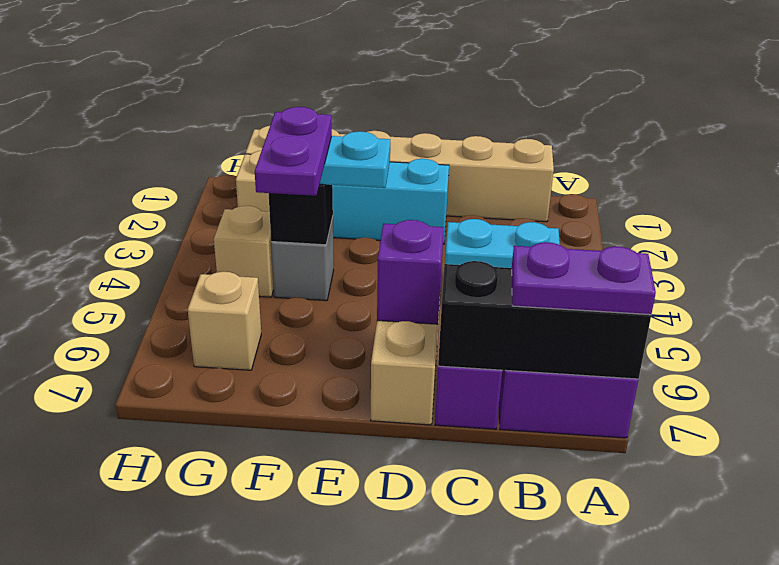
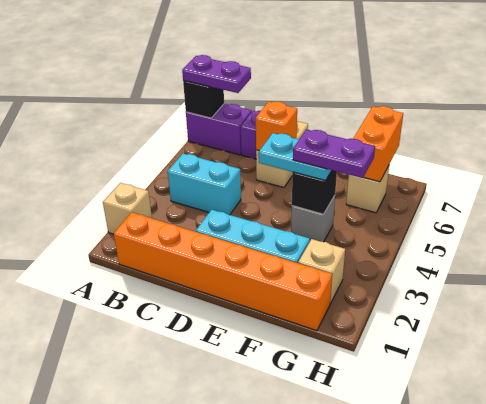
black brick A7:C7 level 2 -> black brick A7 level 2
tan brick B1:G1 level 1 -> orange brick B1:G1 level 1
purple brick D6 level 2 -> orange brick D6 level 2
purple plate F4:F5 level 4 -> purple plate F4:G4 level 4
tan brick G4 level 1 -> tan brick A2 level 1
none -> orange brick G6:G7 level 2

